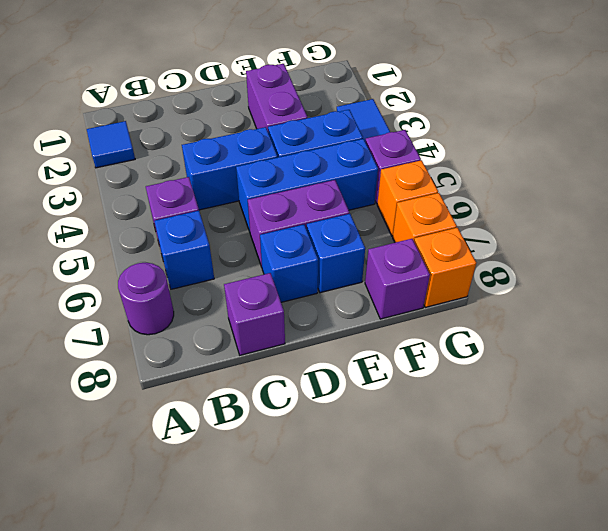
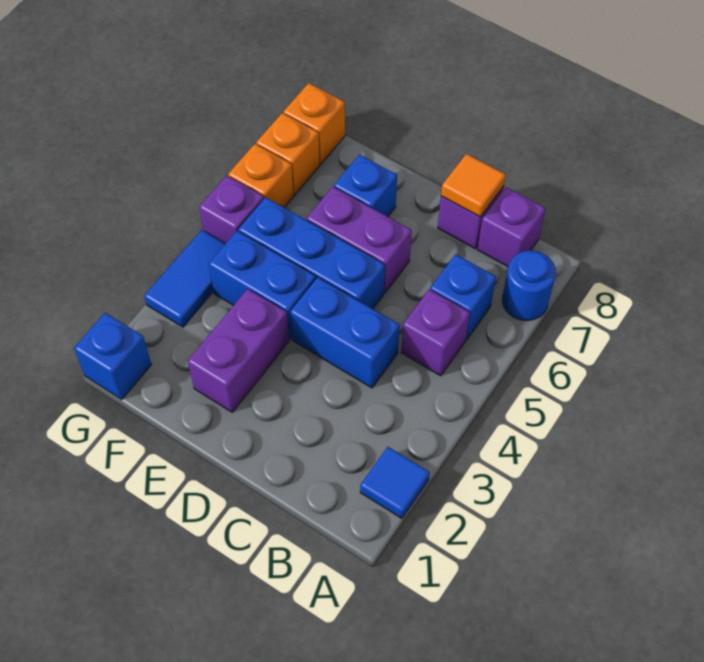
purple round brick A7 level 1 -> blue round brick A7 level 1
none -> orange tile C8 level 2
blue brick D7 level 1 -> blue brick G1 level 1
purple brick F8 level 1 -> purple brick B8 level 1

